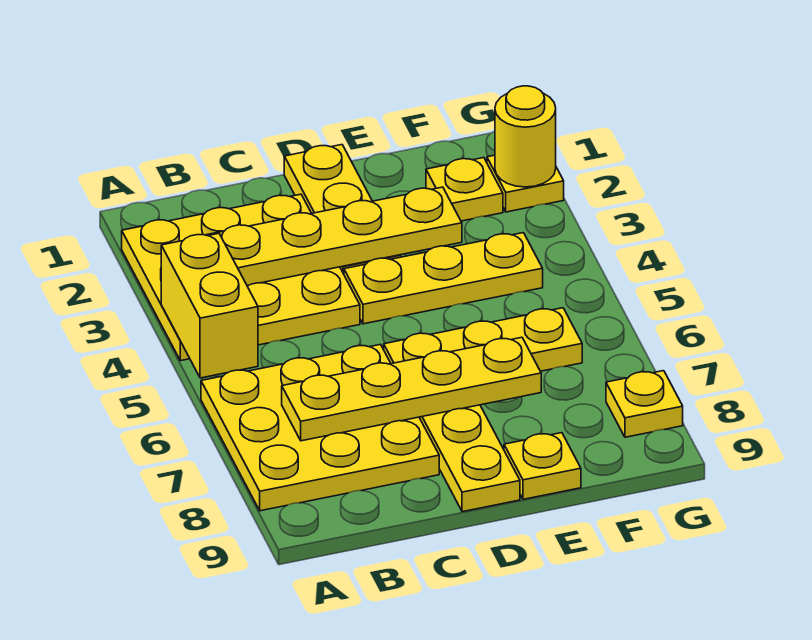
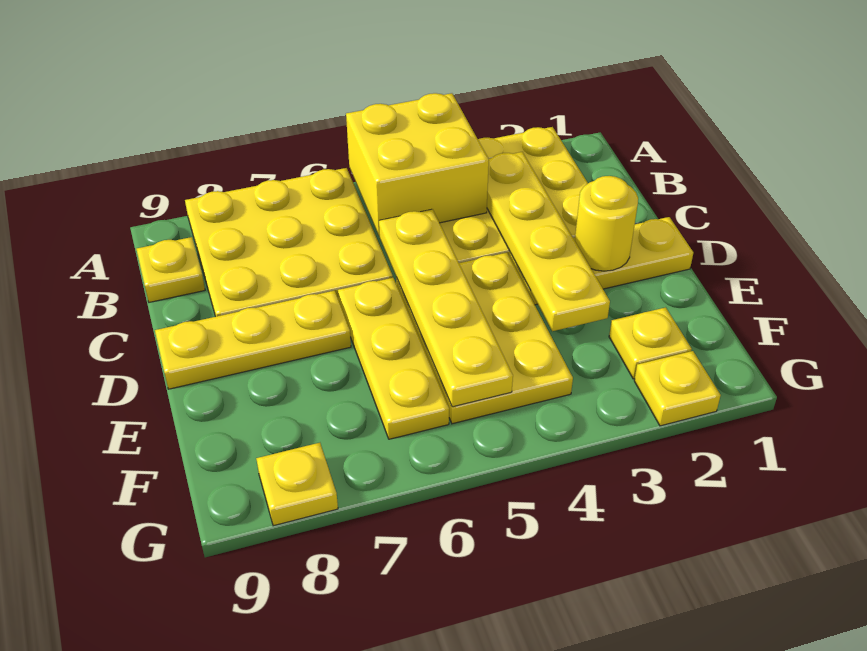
yellow brick A4:A5 level 2 -> yellow brick A4:B5 level 2
yellow plate B7:E7 level 2 -> yellow plate C5:F5 level 2
yellow plate D4:F4 level 1 -> yellow plate D4:F5 level 1
yellow plate E9 level 1 -> yellow plate B9 level 1
yellow round brick G2 level 2 -> yellow round brick D2 level 2

